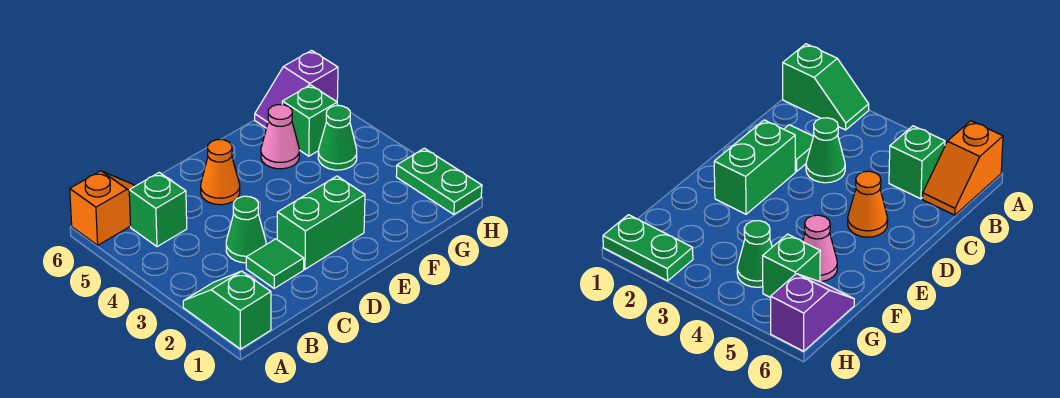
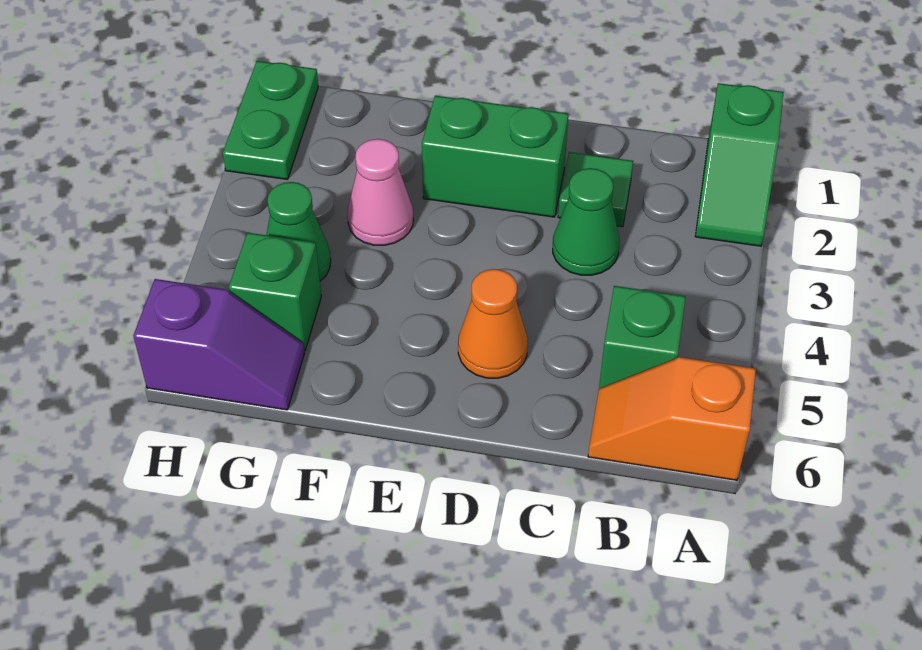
pink cone F5 level 1 -> pink cone F3 level 1

